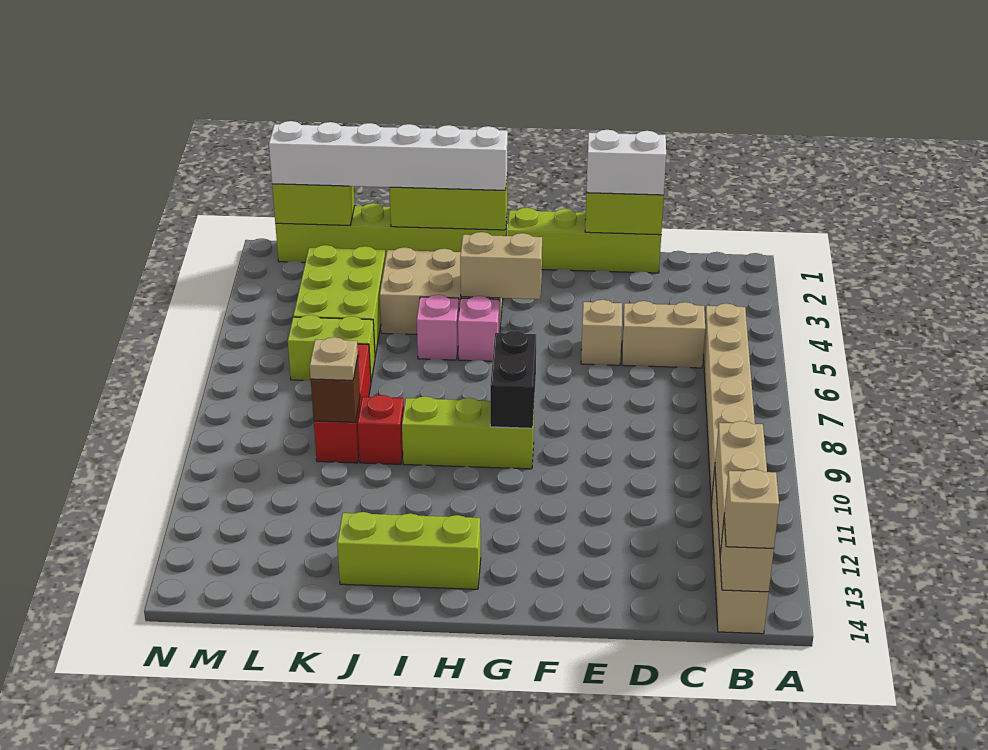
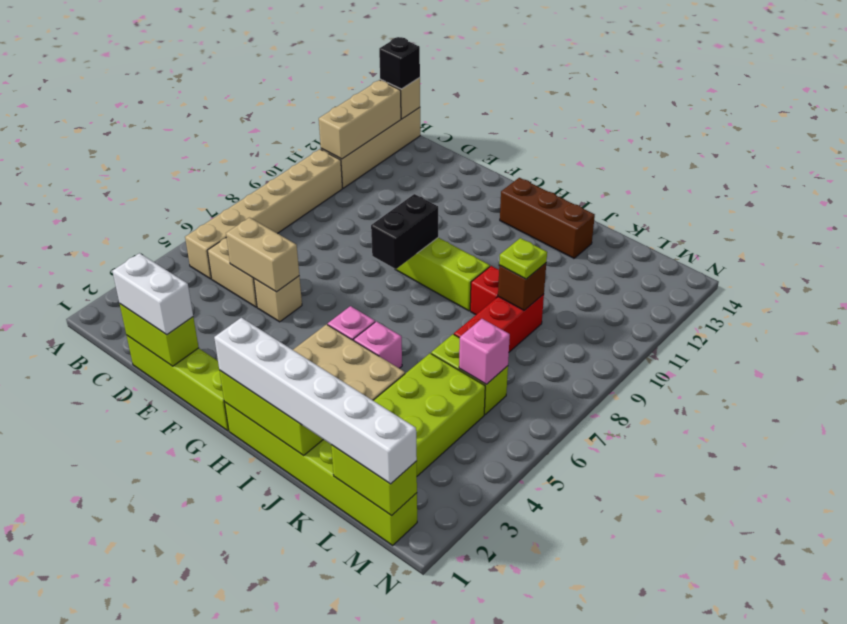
tan brick B14 level 3 -> black brick B14 level 3
tan brick G4:H4 level 2 -> tan brick D5:E5 level 2
lime brick H13:J13 level 1 -> brown brick H13:J13 level 1
tan plate K9 level 3 -> lime plate K9 level 3
none -> pink brick L6 level 2

